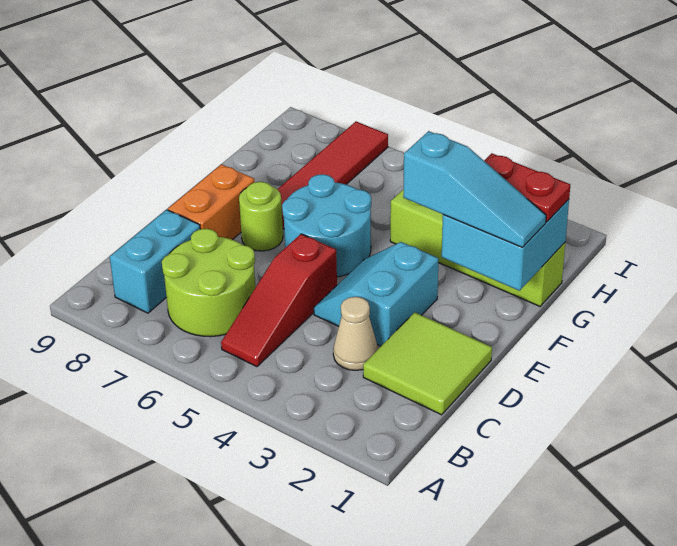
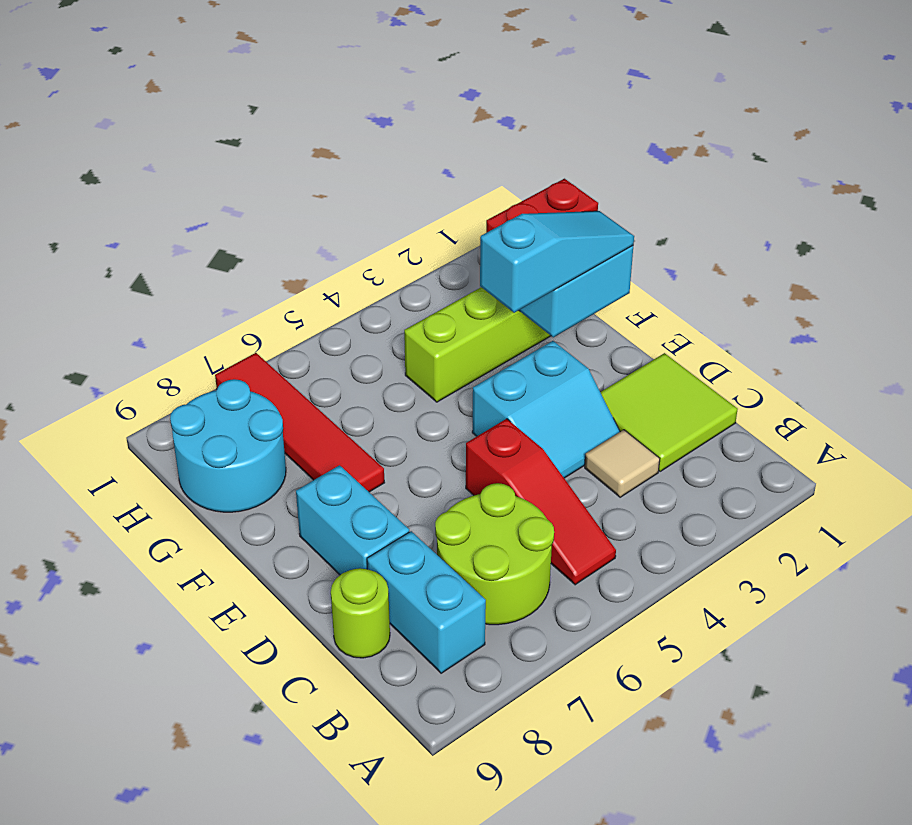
tan cone C3 level 1 -> tan tile C3 level 1
cyan slope D3:E4 level 1 top 3 -> cyan slope D3:E4 level 1 top E
orange brick D8:E8 level 1 -> cyan brick D8:E8 level 1
cyan round brick E5:F6 level 1 -> cyan round brick G8:H9 level 1
lime round brick E7 level 1 -> lime round brick C9 level 1

